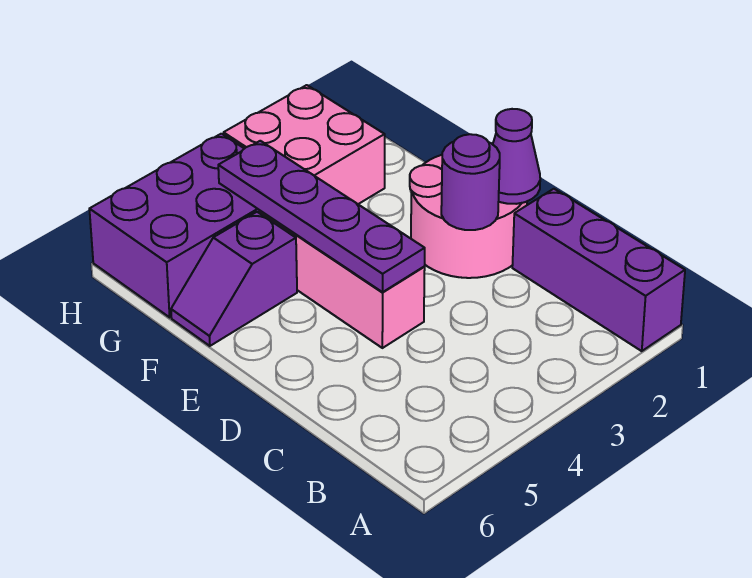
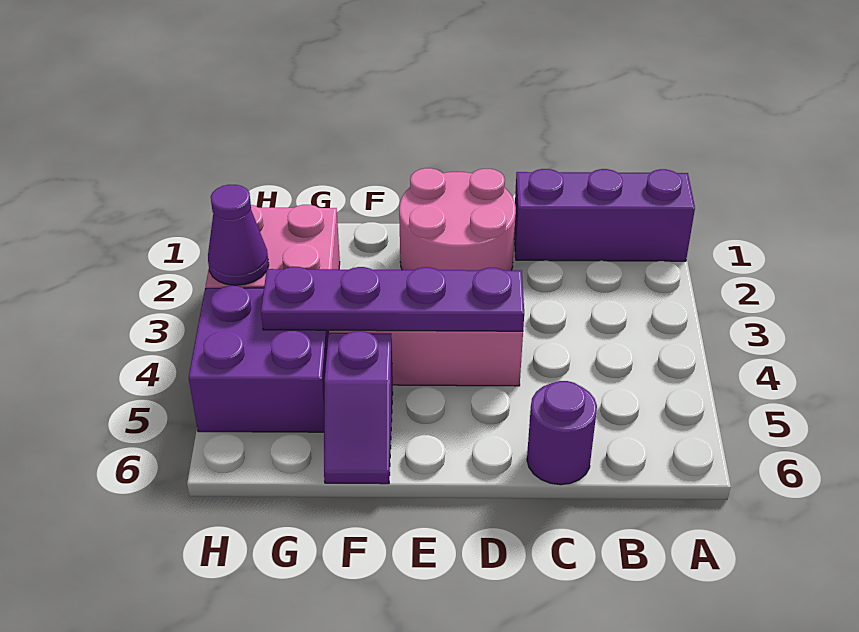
purple cone D1 level 2 -> purple cone H3 level 2
purple round brick D2 level 2 -> purple round brick C6 level 1
purple brick G4:H6 level 1 -> purple brick G4:H5 level 1

